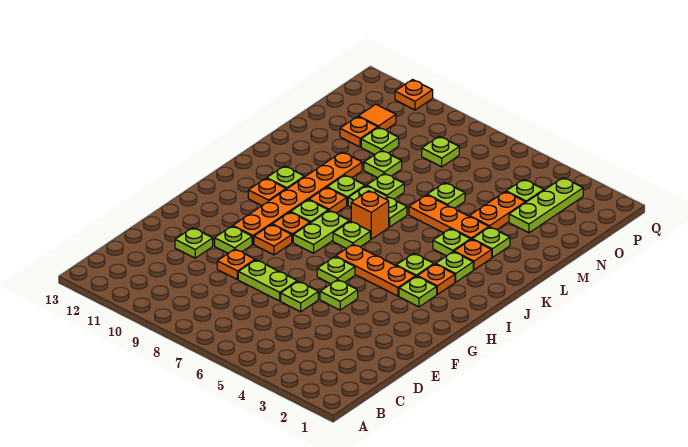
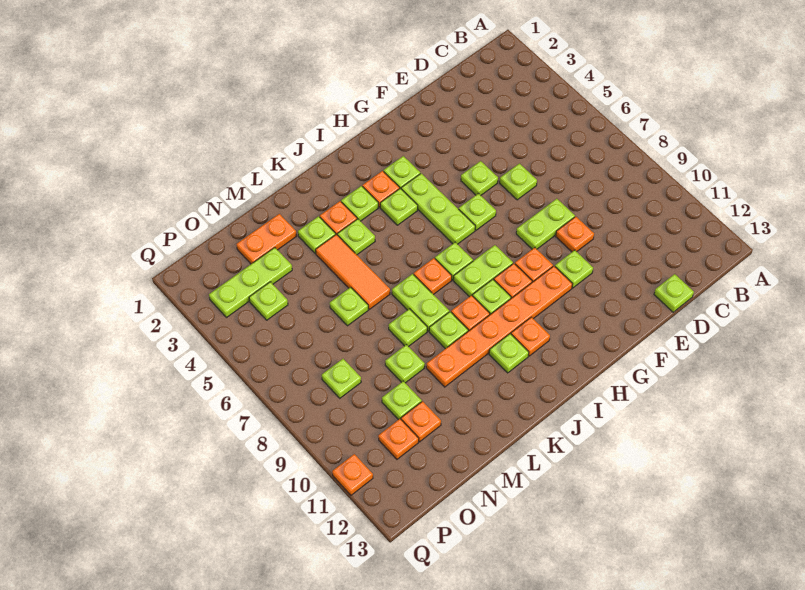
lime plate E7:E8 level 1 -> lime plate E8:F8 level 1
lime plate E11 level 1 -> lime plate D13 level 1
orange plate H4:H6 level 1 -> lime plate H4:H6 level 1
orange brick J7 level 1 -> orange plate J7 level 1
orange plate L4:L6 level 1 -> orange tile L4:L6 level 1
orange plate M4:N4 level 1 -> orange plate M2:N2 level 1
orange tile O11 level 1 -> orange plate O11 level 1

